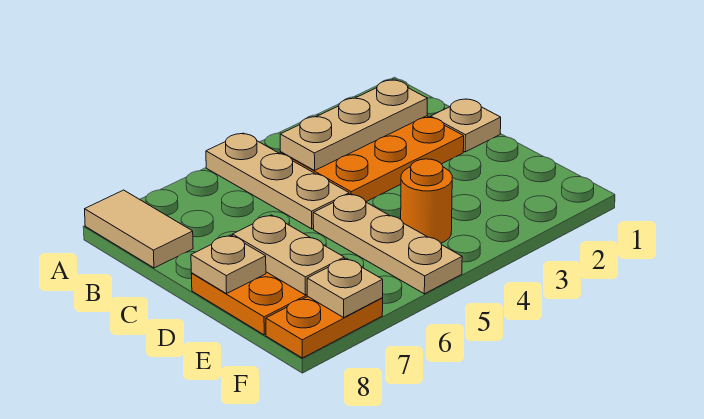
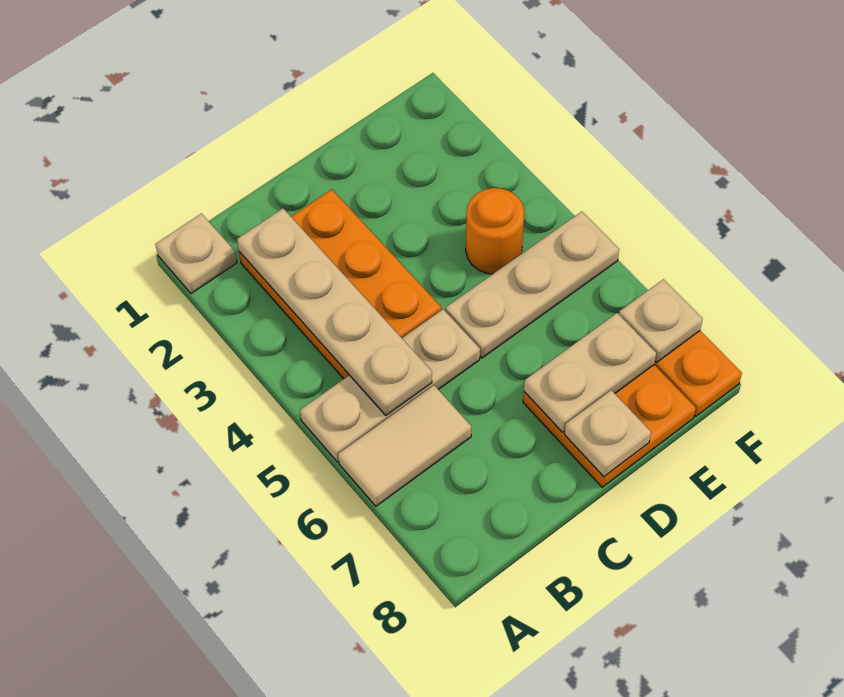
tan tile A8:B8 level 1 -> tan tile A6:B6 level 1
tan plate B2:B4 level 2 -> tan plate B2:B5 level 2
tan plate C1 level 1 -> tan plate A1 level 1

